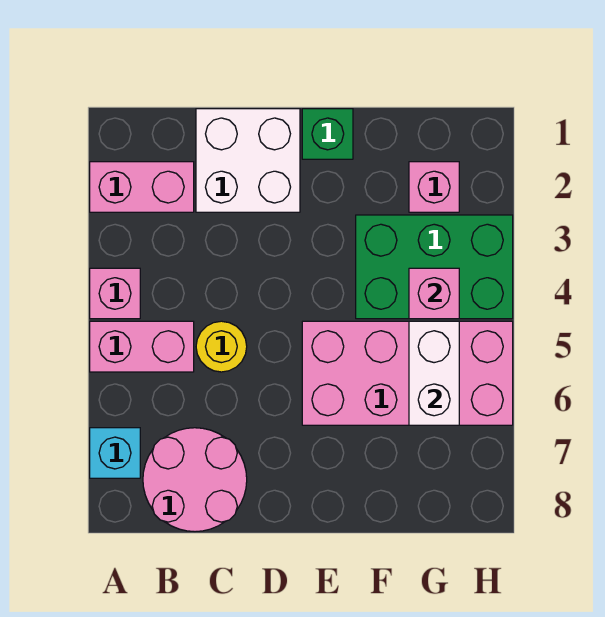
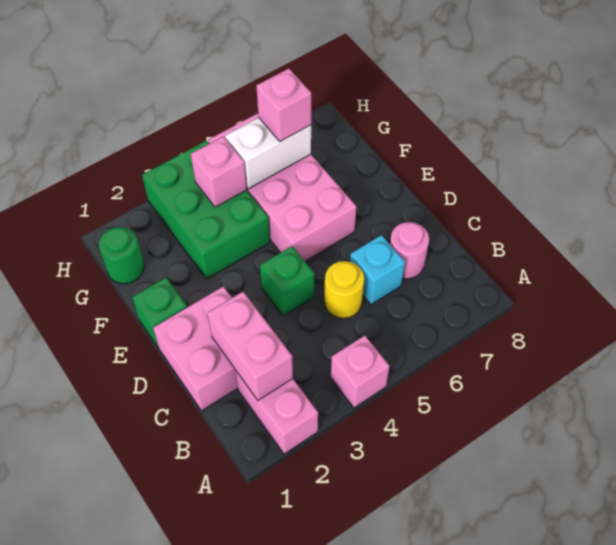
pink brick A5:B5 level 1 -> pink brick B2:C2 level 2
cyan brick A7 level 1 -> cyan brick C6 level 1
pink round brick B7:C8 level 1 -> pink round brick C7 level 1
white brick C1:D2 level 1 -> pink brick C1:D2 level 1
none -> green brick D4 level 1
none -> green round brick G1 level 1
pink brick G2 level 1 -> pink brick G6 level 3

